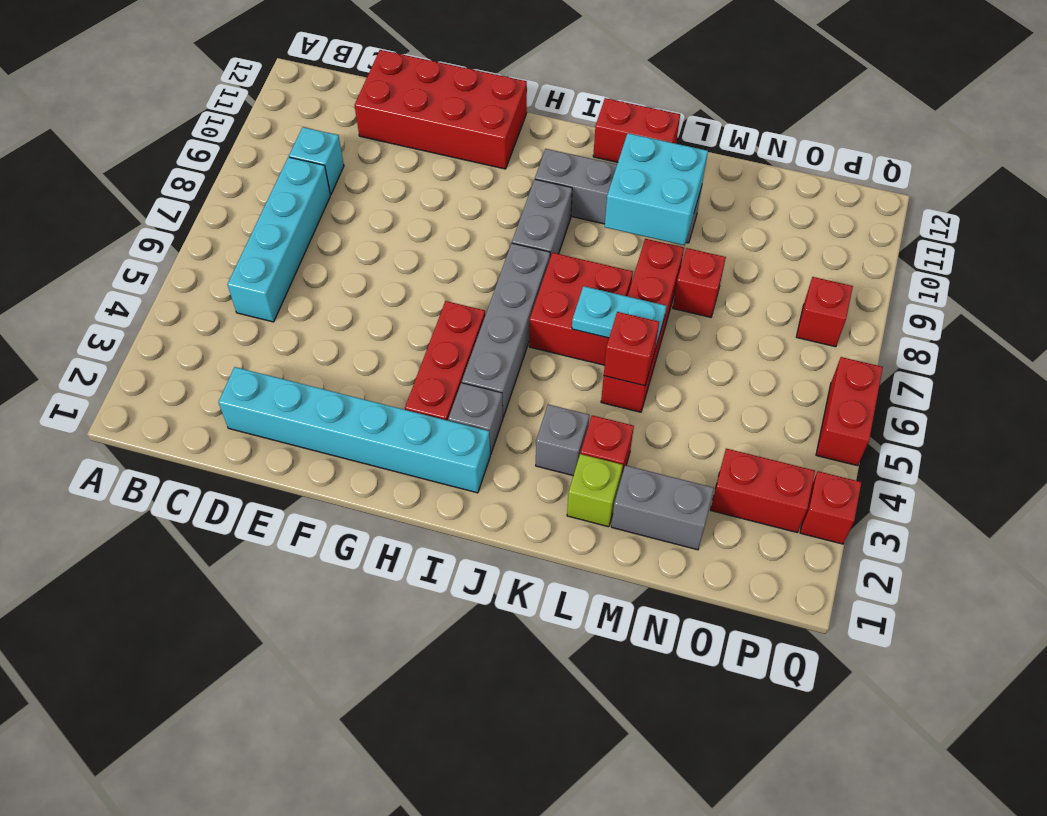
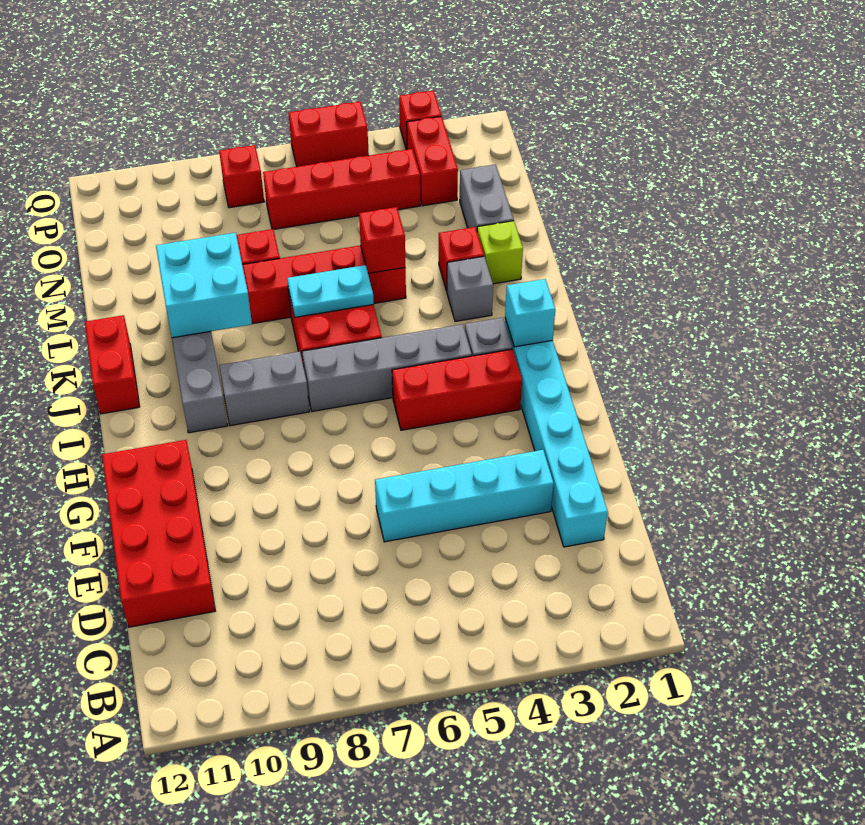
cyan brick C5:C8 level 1 -> cyan brick E3:E6 level 1
cyan brick C9 level 1 -> cyan brick I2 level 2
cyan plate K6:L6 level 2 -> cyan plate K6:K7 level 2
none -> red brick O4:O7 level 1

